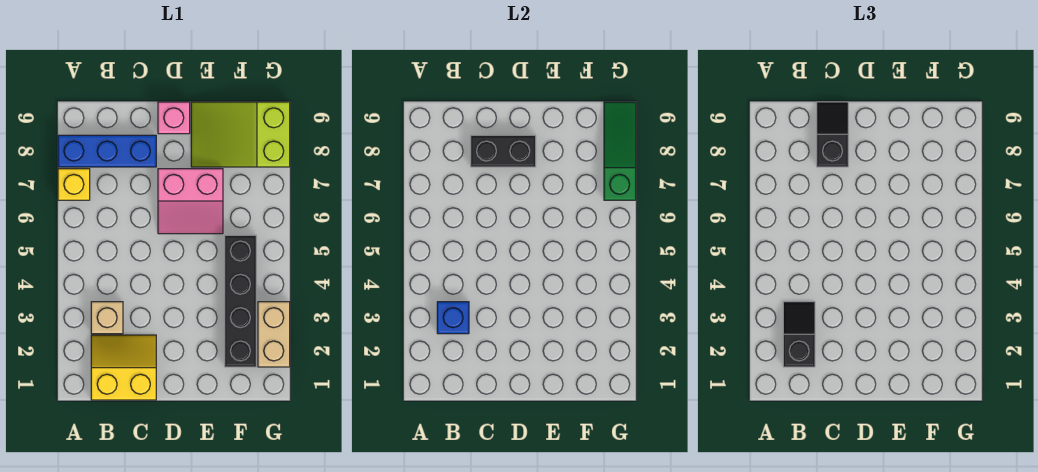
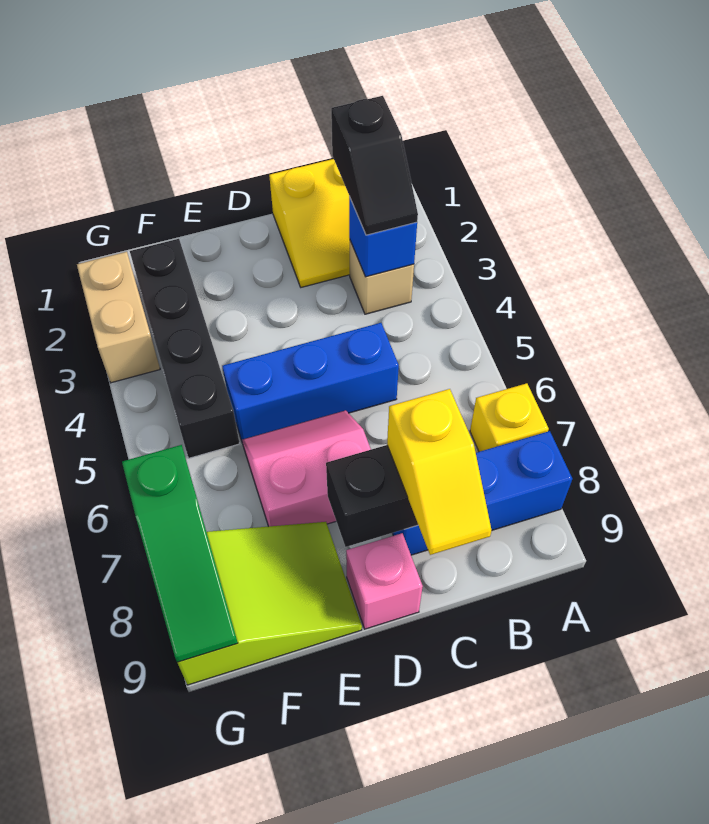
none -> blue brick C5:E5 level 1
black slope C8:C9 level 3 top 8 -> yellow slope C8:C9 level 3 top 8

